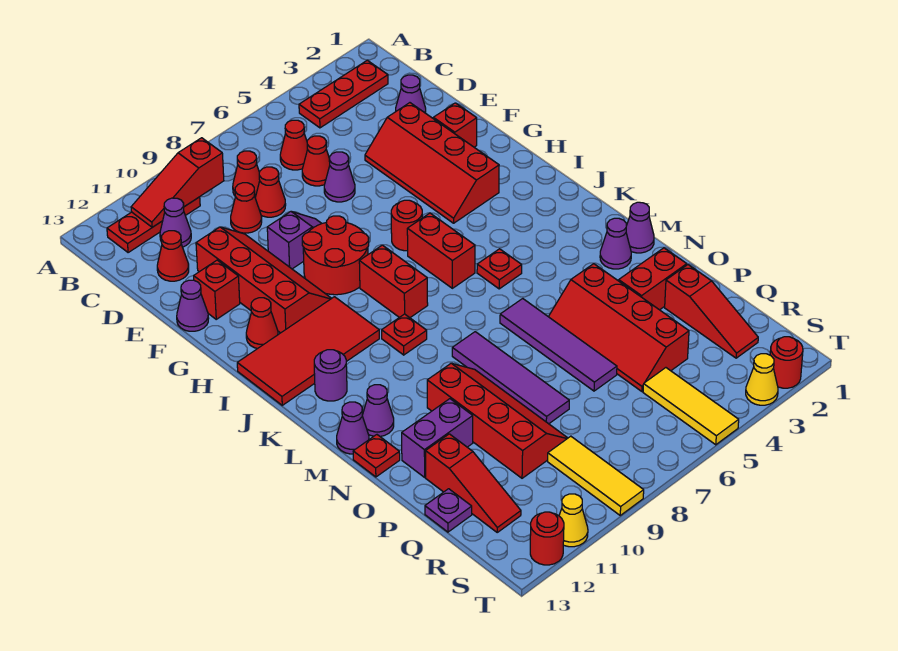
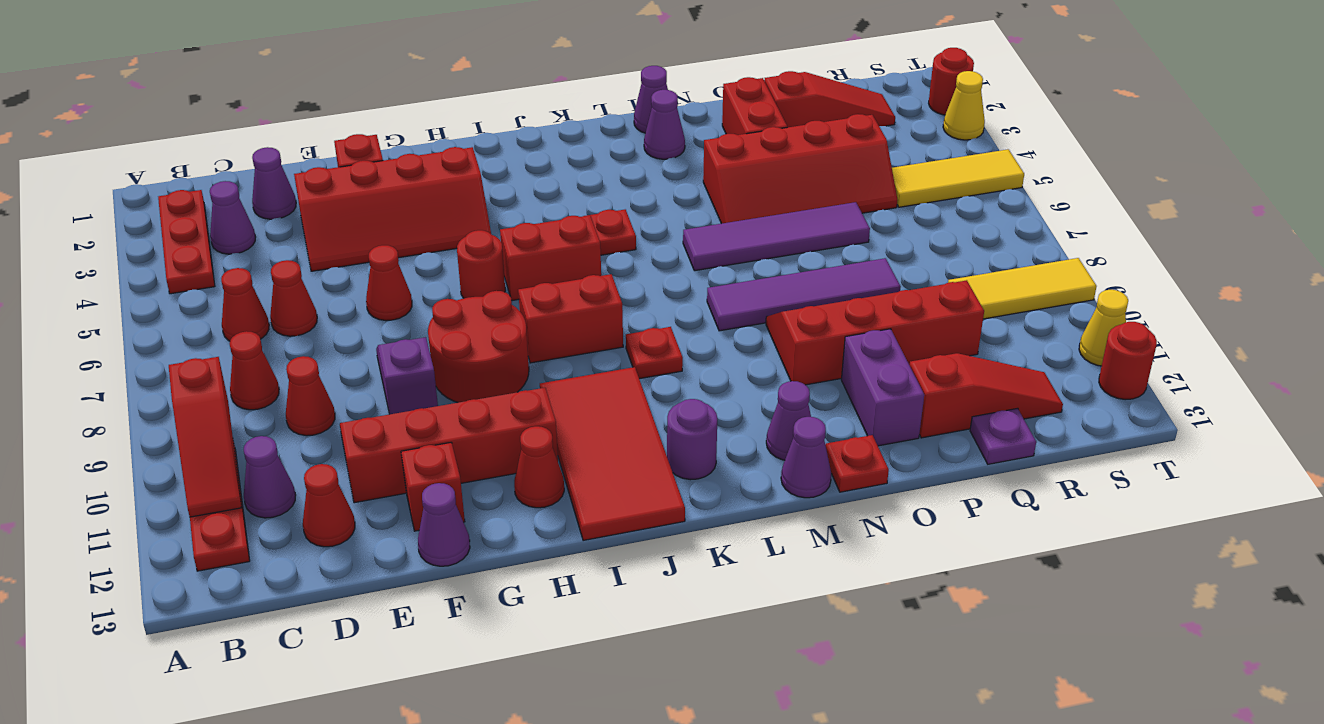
red cone D8 level 1 -> red cone F6 level 1
purple cone E6 level 1 -> purple cone C3 level 1

